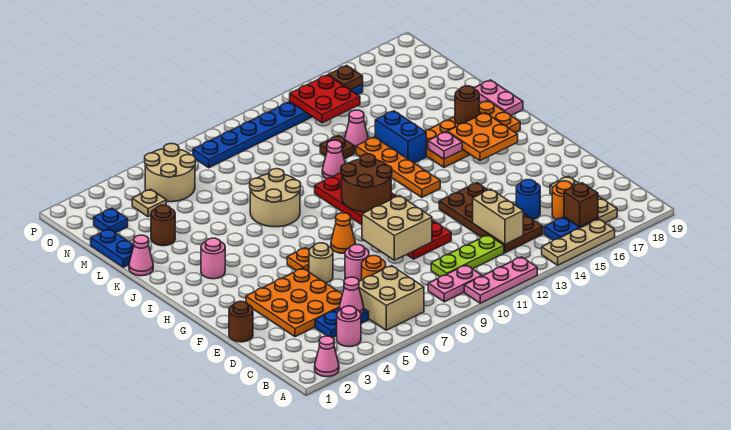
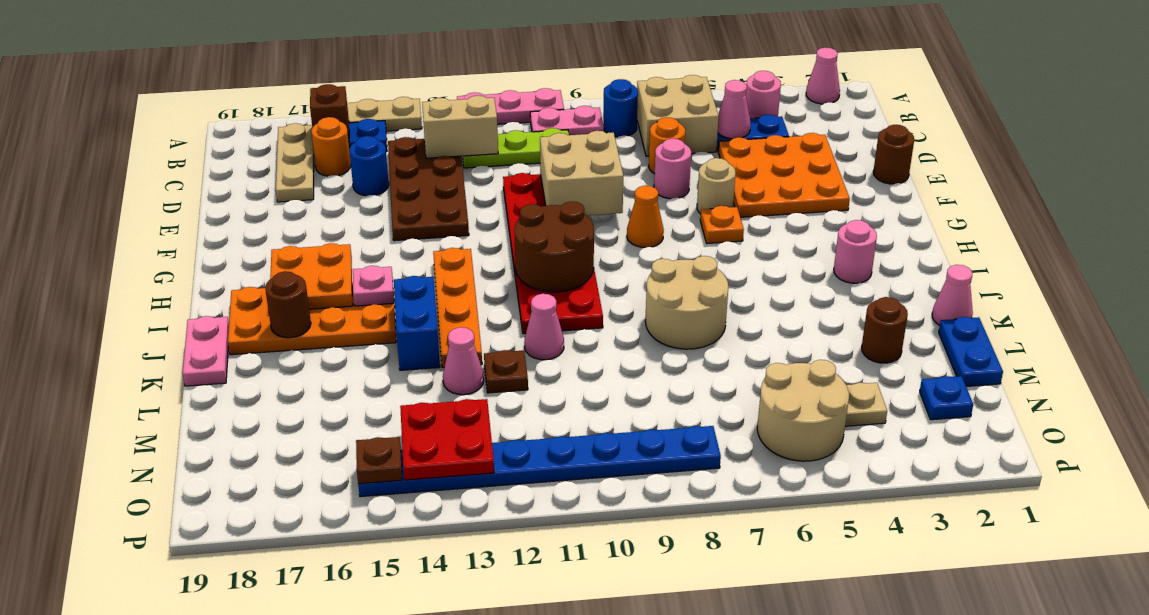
none -> blue round brick B8 level 1
tan brick C13:D13 level 2 -> tan brick C12:C13 level 2

